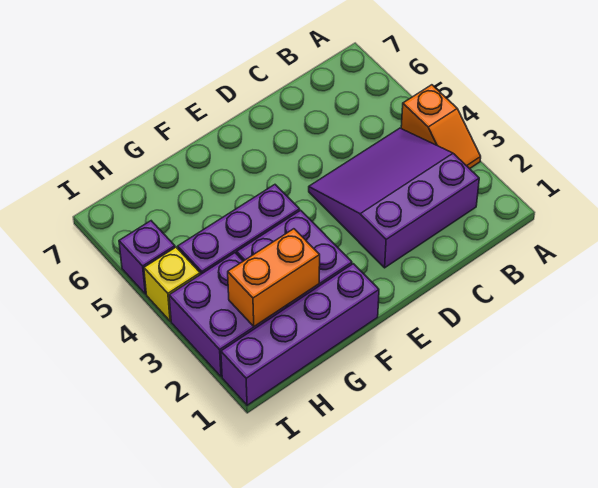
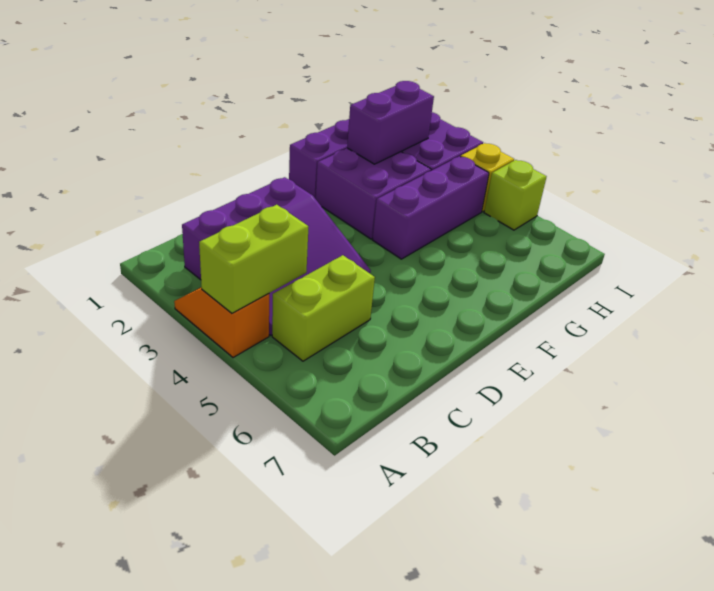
none -> lime brick A4:B4 level 2
none -> lime brick B5:C5 level 1
orange brick G2:H2 level 2 -> purple brick G2:H2 level 2
purple brick I5 level 1 -> lime brick I5 level 1

